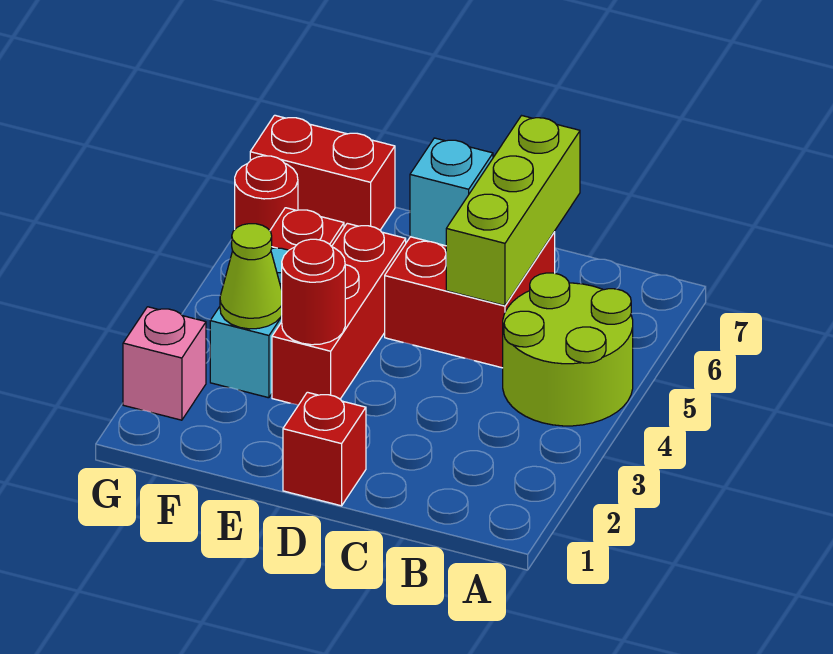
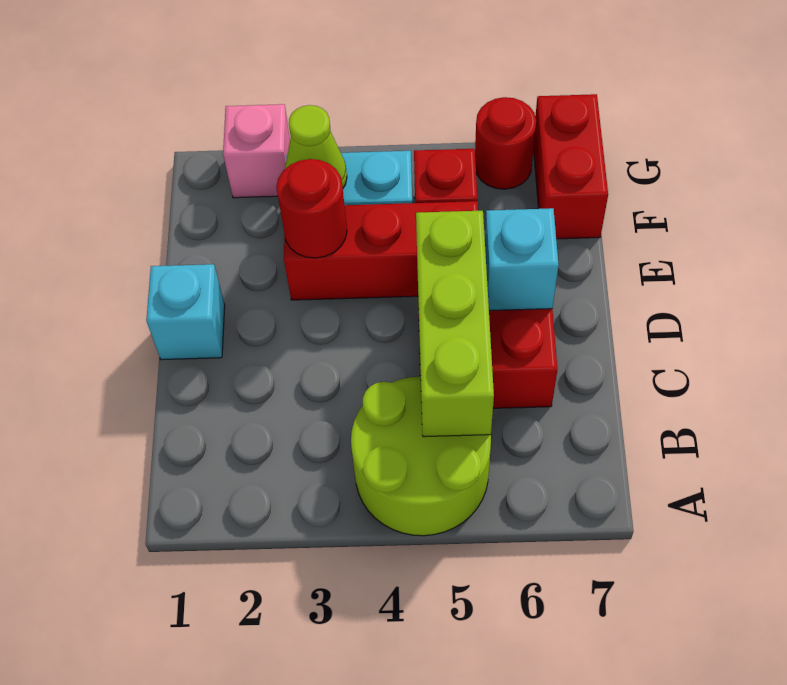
lime brick C5:C7 level 2 -> lime brick B5:D5 level 2
red brick D1 level 1 -> cyan brick D1 level 1

